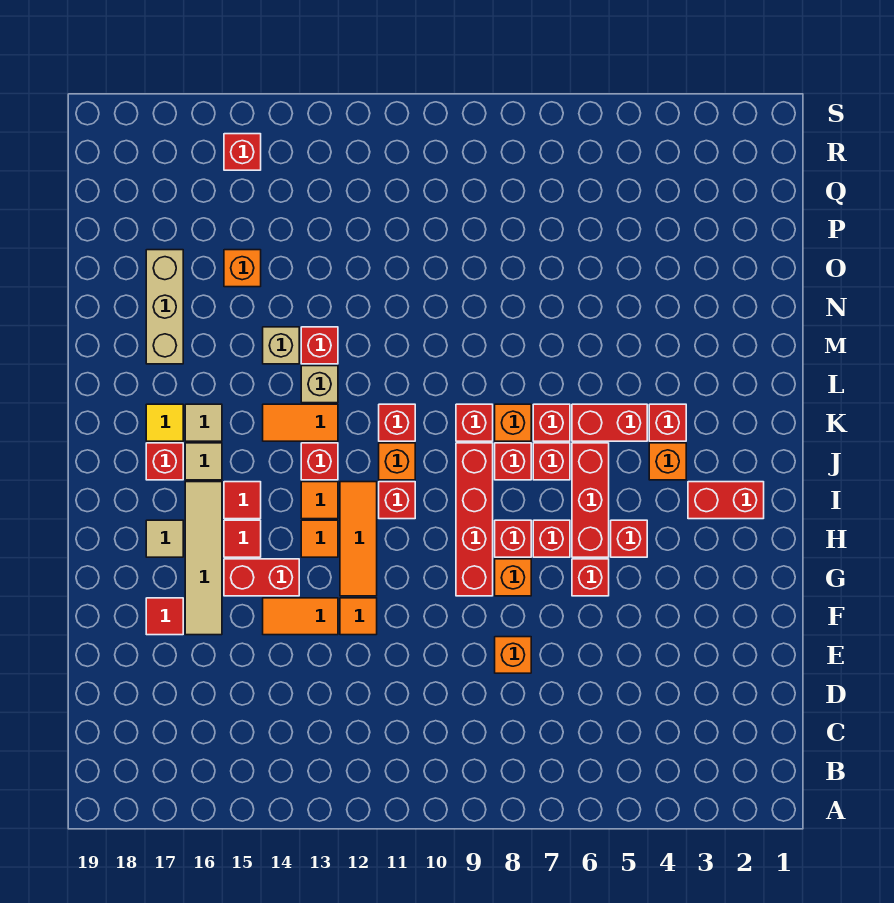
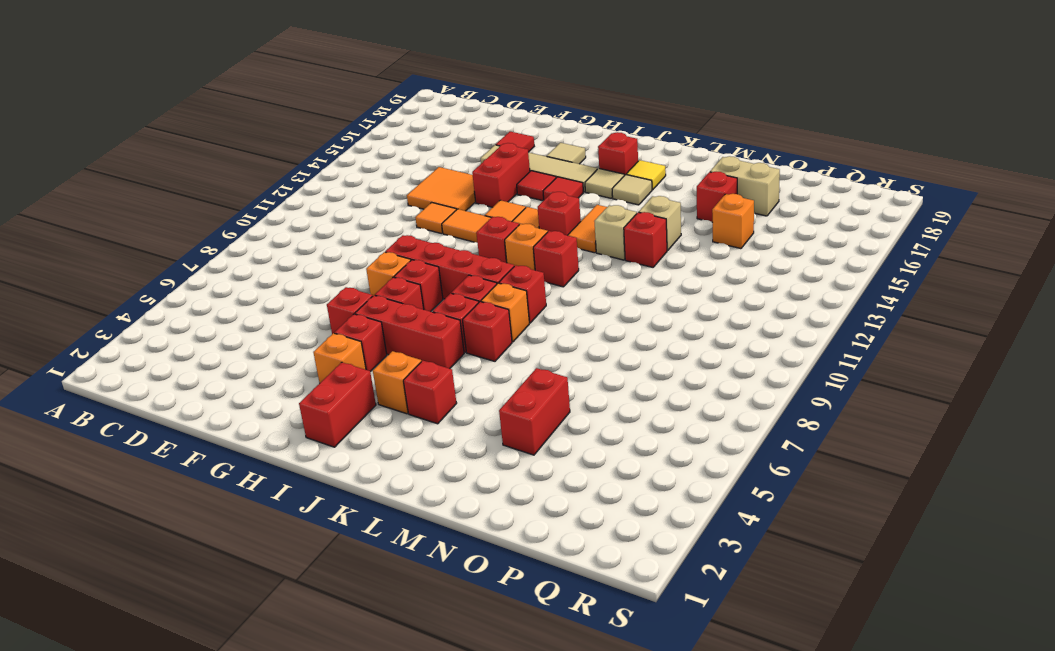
orange brick E8 level 1 -> orange brick H4 level 1
orange tile F13:F14 level 1 -> orange tile E13:F14 level 1
red brick K5:K6 level 1 -> red brick N4:N5 level 1
tan brick M17:O17 level 1 -> tan brick N17:O17 level 1
red brick R15 level 1 -> red brick N16 level 1

